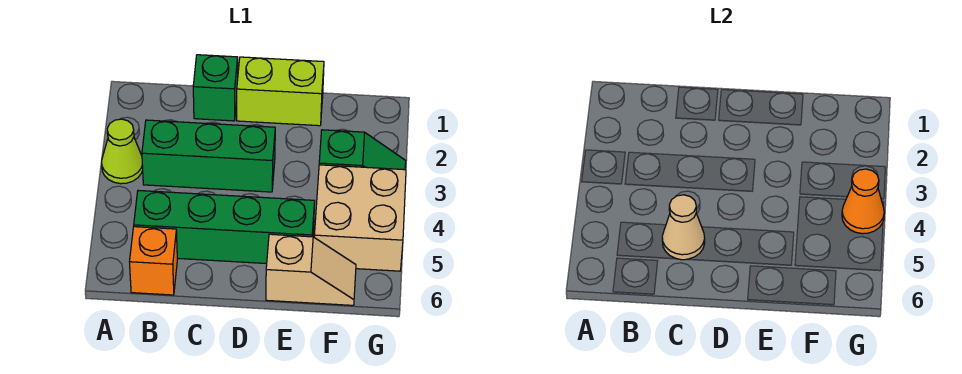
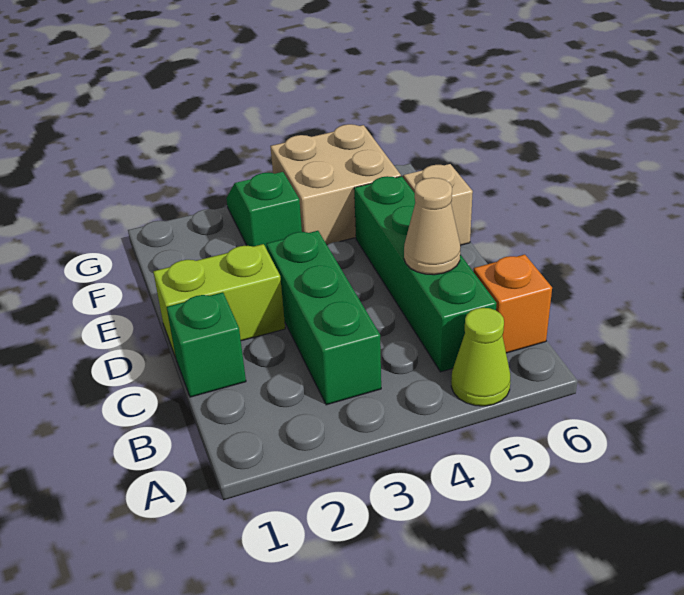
lime cone A3 level 1 -> lime cone A5 level 1
lime brick D1:E1 level 1 -> lime brick D1:D2 level 1
orange cone G4 level 2 -> none

